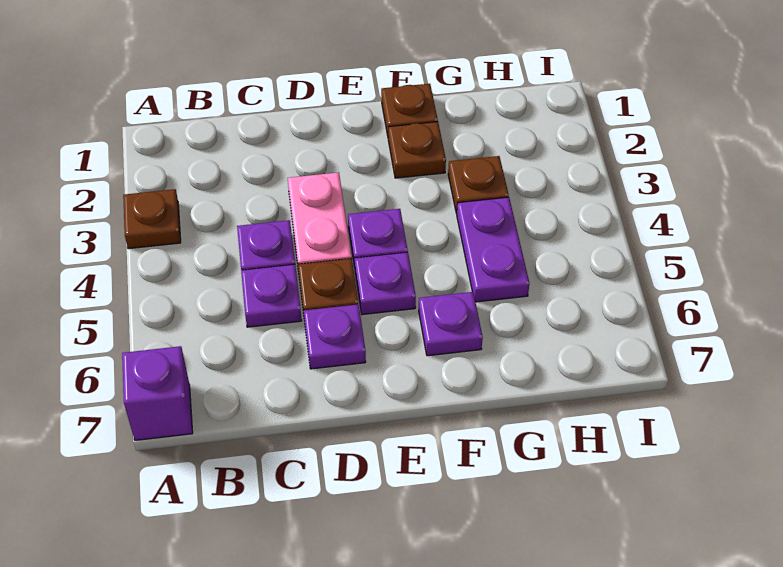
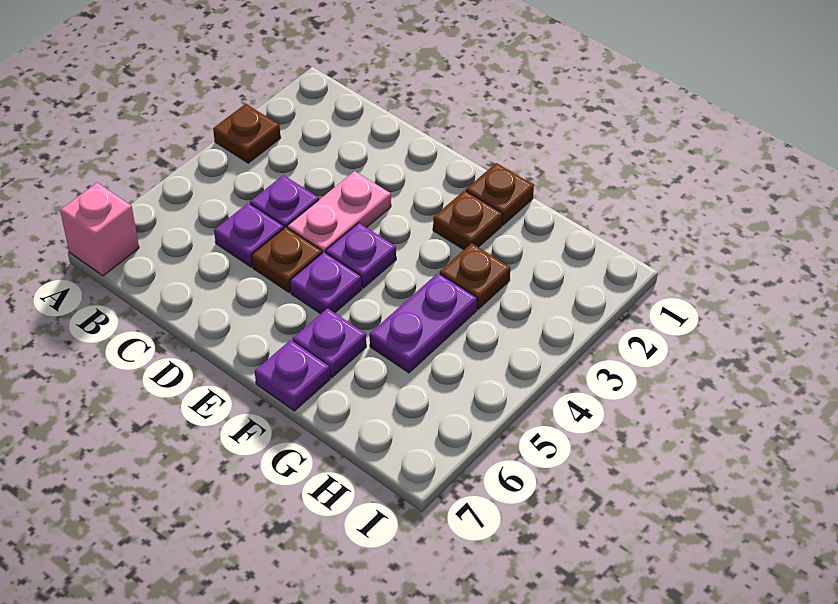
purple brick A7 level 1 -> pink brick A7 level 1
purple plate D6 level 1 -> purple plate F7 level 1

